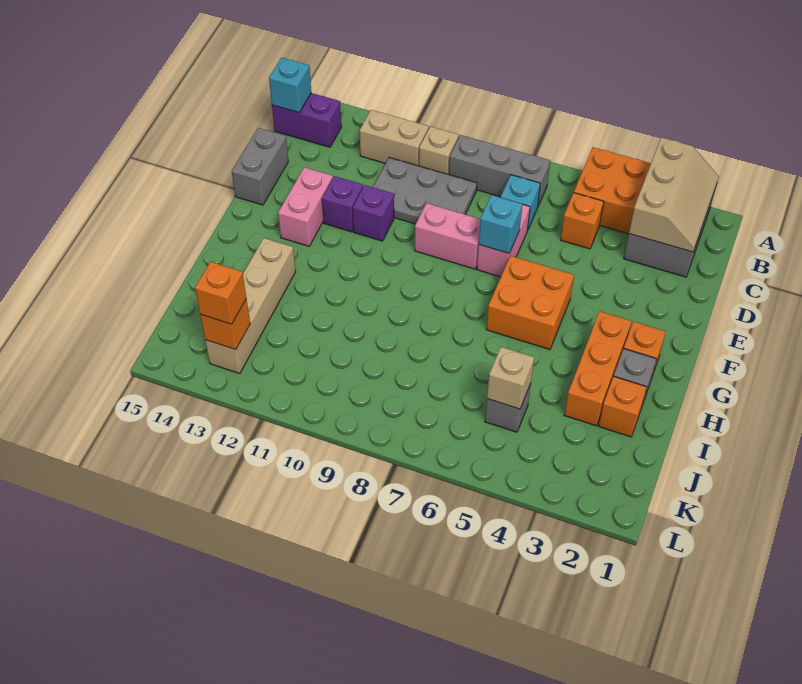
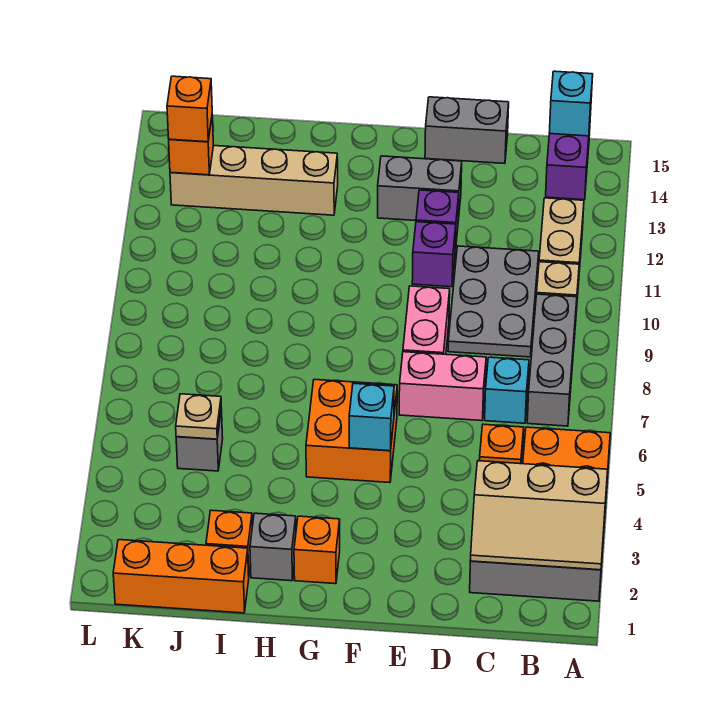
cyan brick E7 level 2 -> cyan brick F5 level 2
pink brick E13:F13 level 1 -> grey brick E13:F13 level 1
orange brick G3:I3 level 1 -> orange brick I1:K1 level 1
tan brick J5 level 2 -> tan plate J5 level 2

